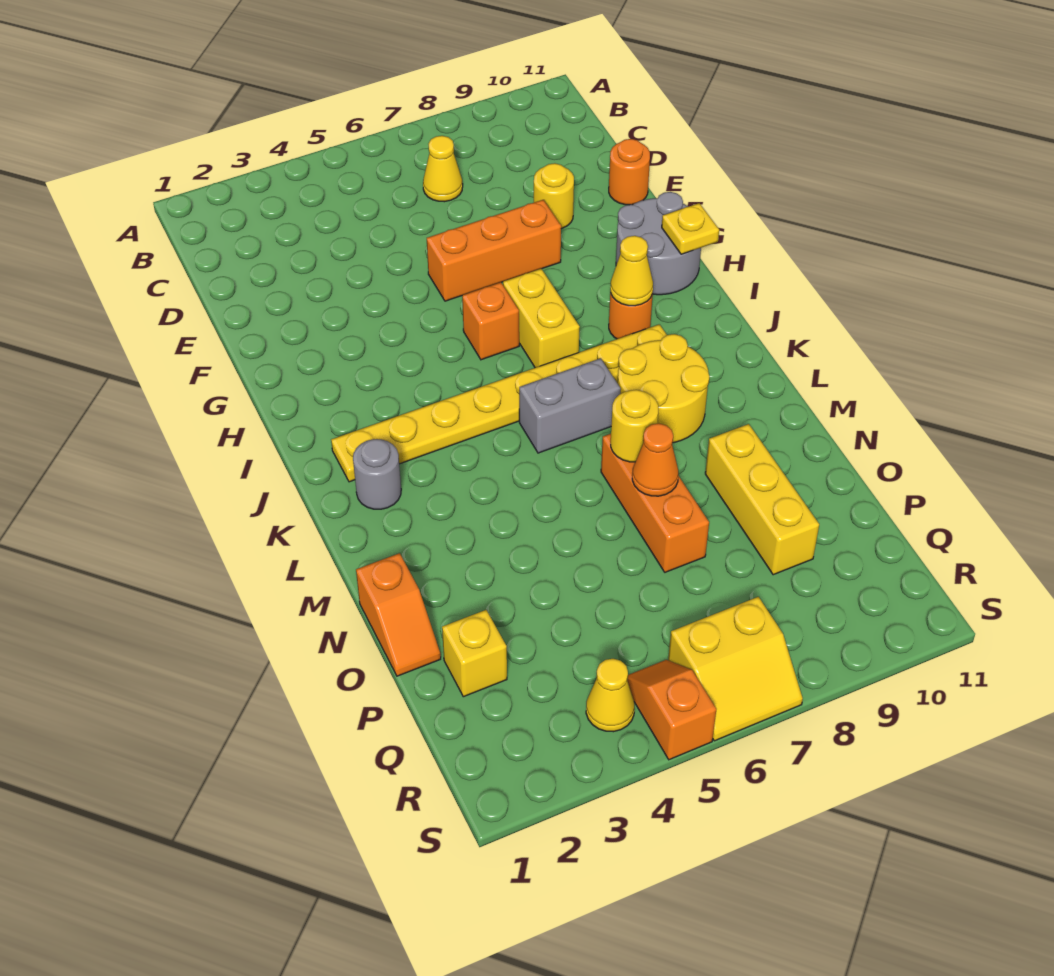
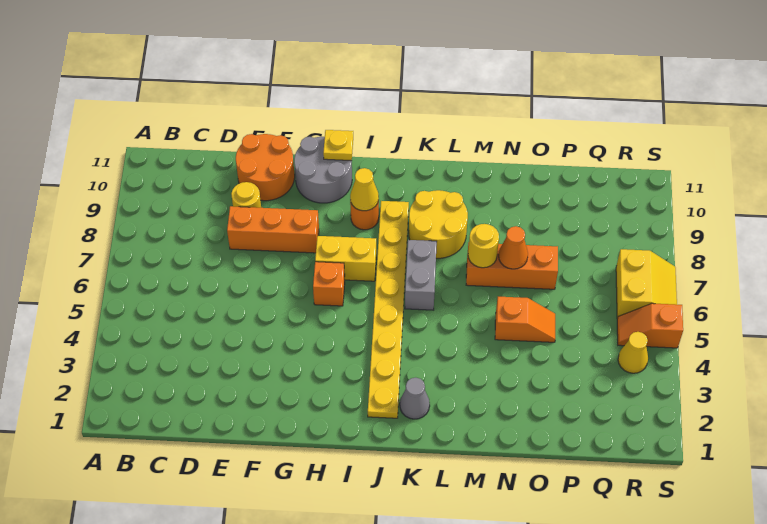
yellow cone C7 level 1 -> none
orange round brick E11 level 1 -> orange round brick E10:F11 level 1
orange brick F6:F8 level 1 -> orange brick E8:G8 level 1
grey round brick K2 level 1 -> grey cone K2 level 1
orange slope N1:O1 level 1 top N -> orange slope N5:O5 level 1 top N
yellow brick N9:P9 level 1 -> none
yellow brick P2 level 1 -> none

